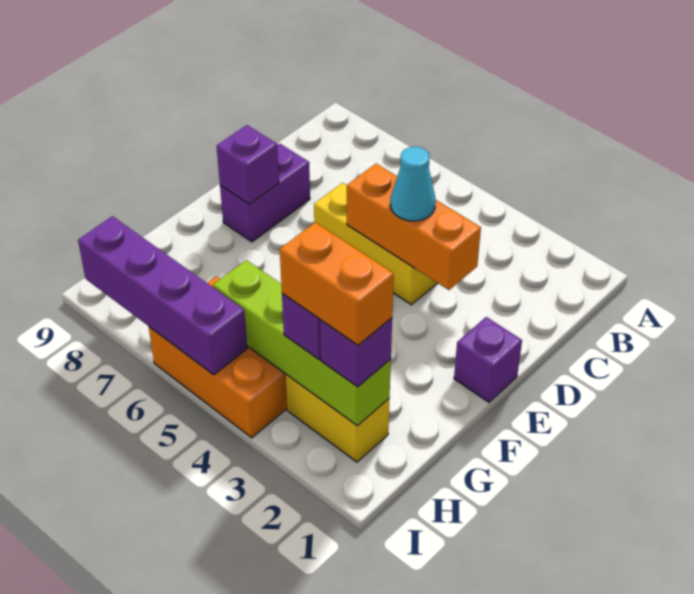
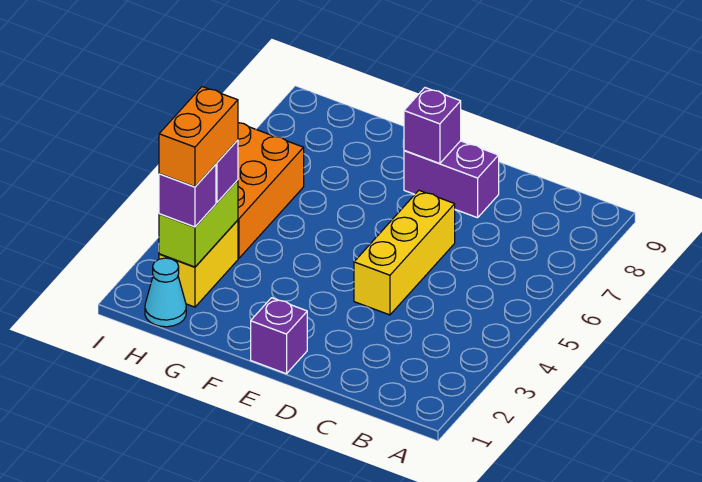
orange brick D3:D5 level 2 -> none
cyan cone D4 level 3 -> cyan cone H1 level 1
lime brick H2:H5 level 2 -> lime brick H2:H3 level 2
purple brick I5:I8 level 2 -> none

